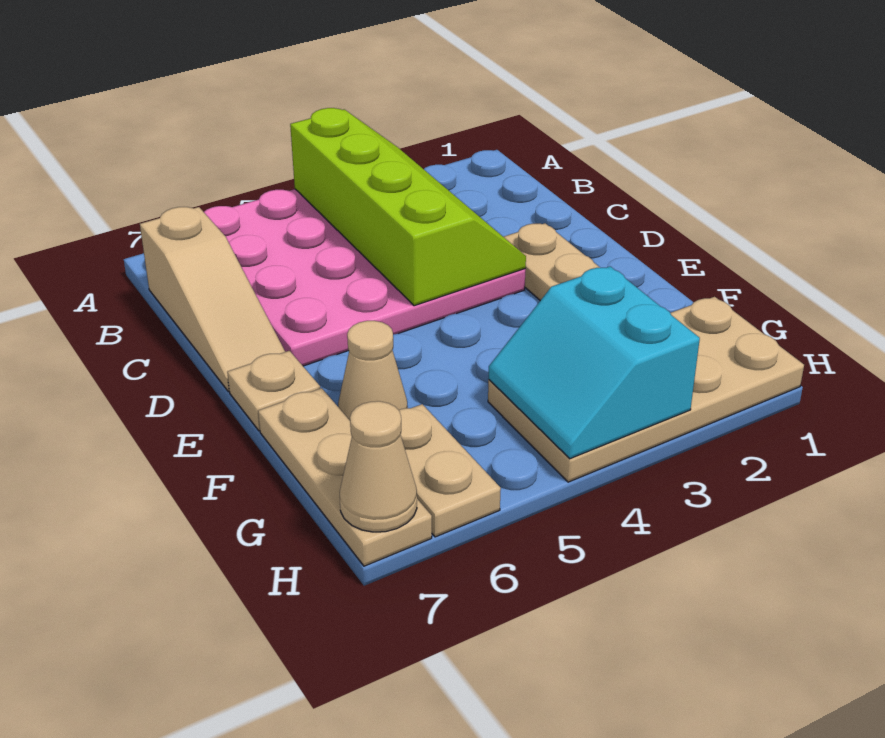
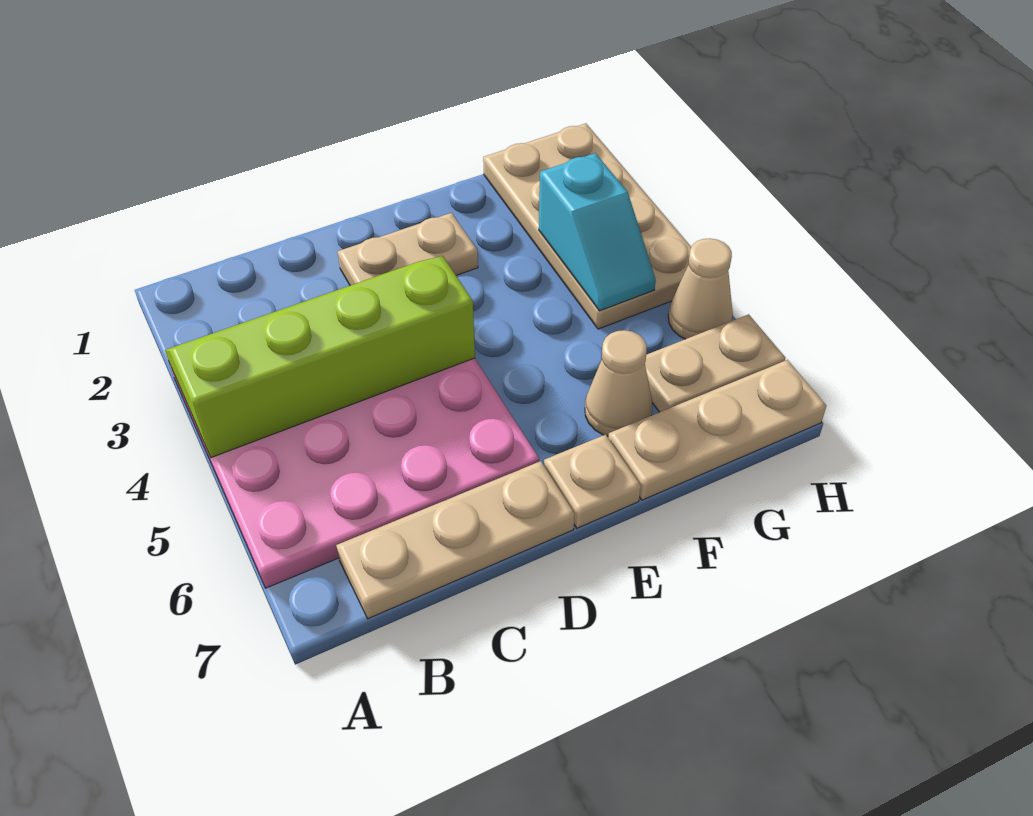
tan slope B7:D7 level 1 top B -> tan plate B7:D7 level 1
cyan slope G3:H4 level 2 top 3 -> cyan slope G3:G4 level 2 top 3
tan cone H7 level 2 -> tan cone H5 level 1

